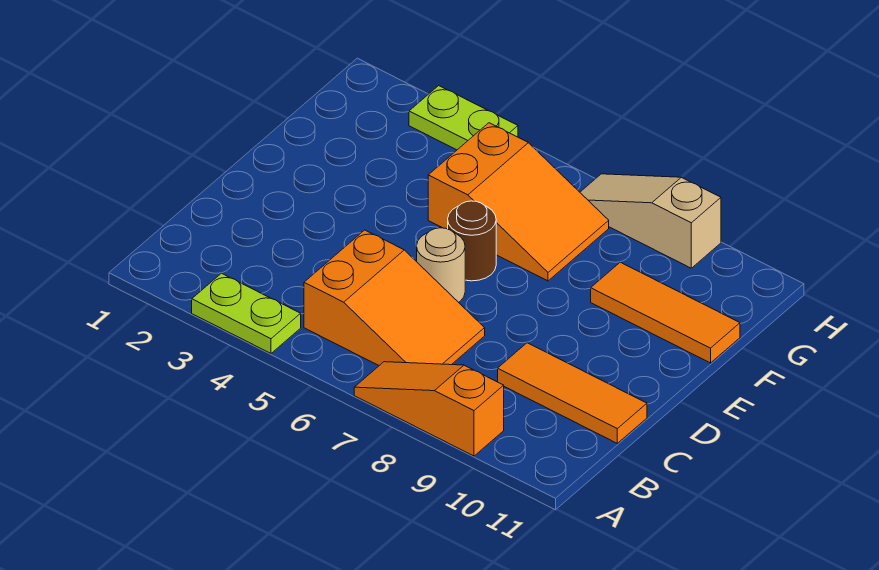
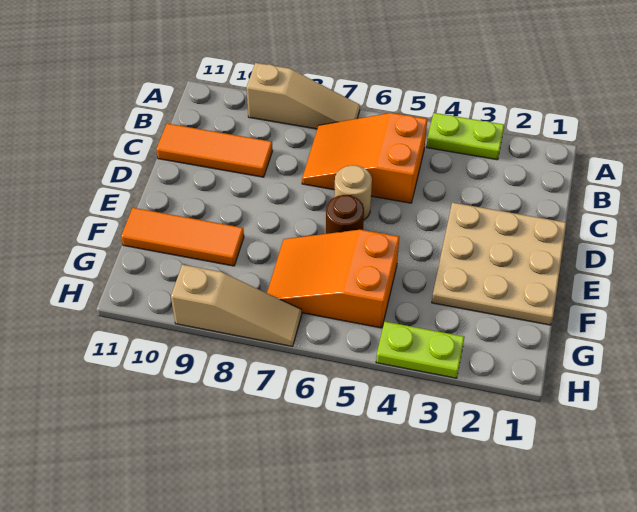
orange slope A7:A9 level 1 top 9 -> tan slope A7:A9 level 1 top 9
none -> tan plate D1:F3 level 1

